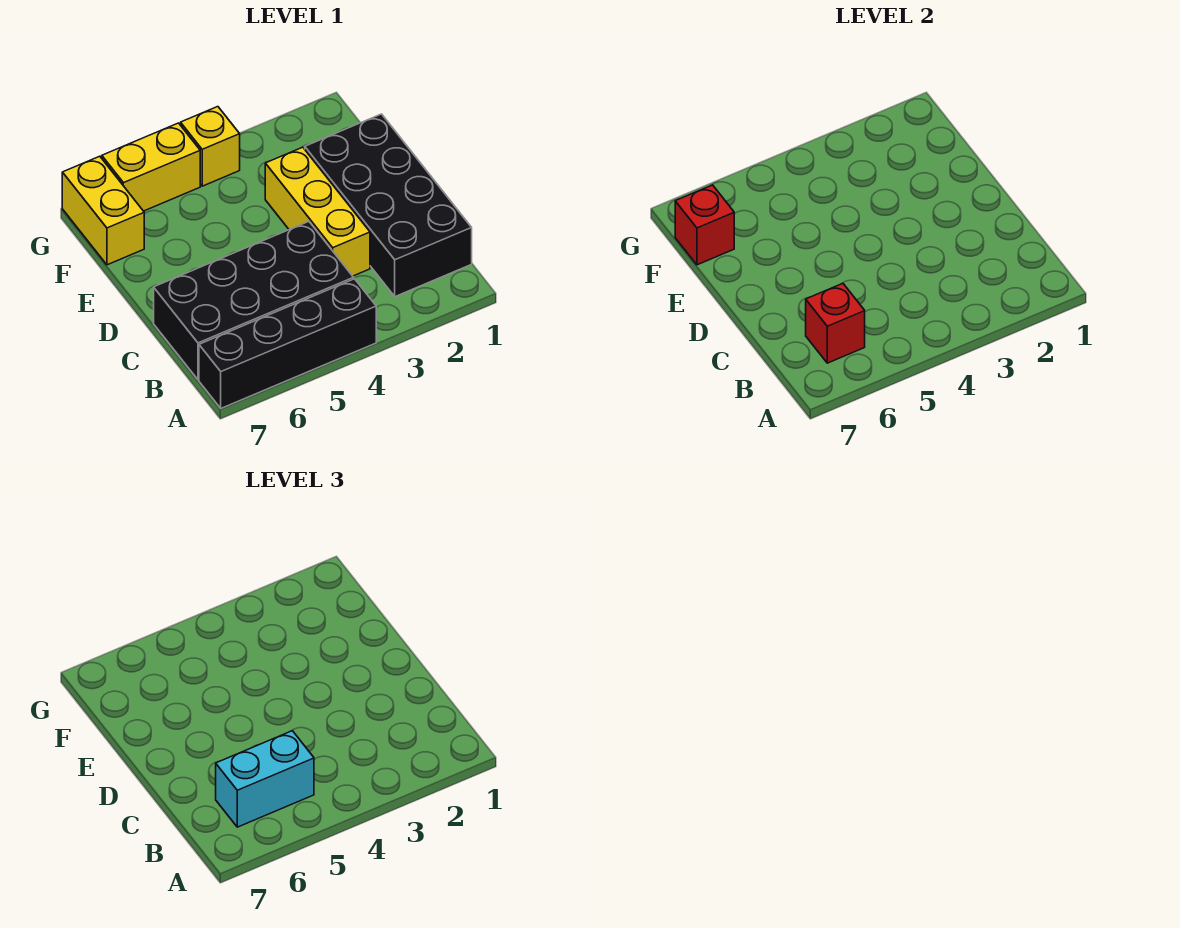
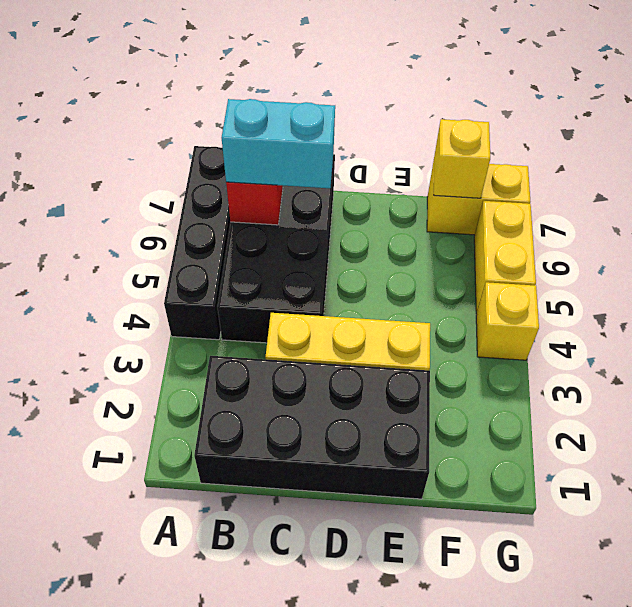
cyan brick B5:B6 level 3 -> cyan brick B6:C6 level 3
red brick F7 level 2 -> yellow brick F7 level 2

